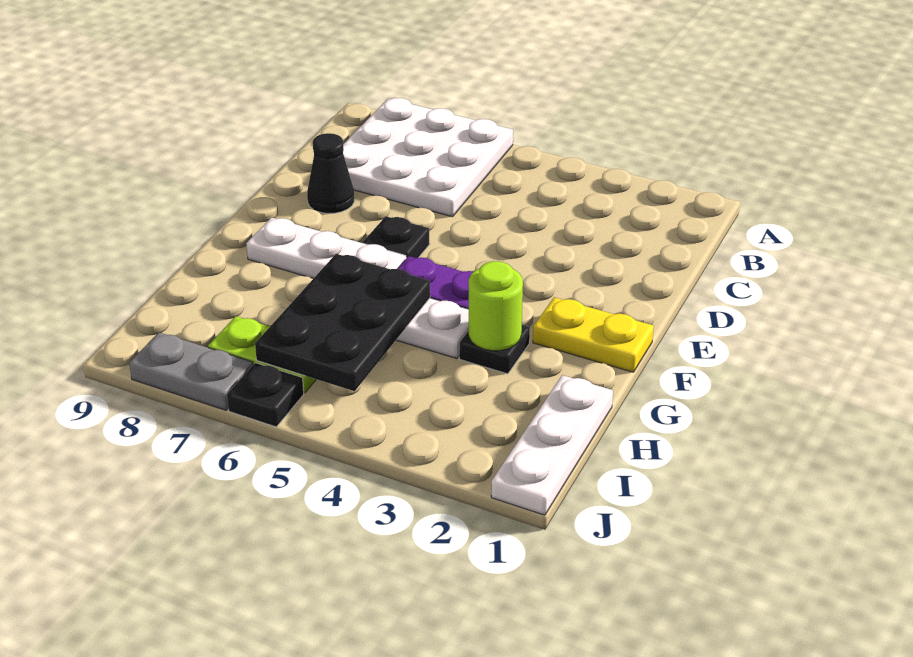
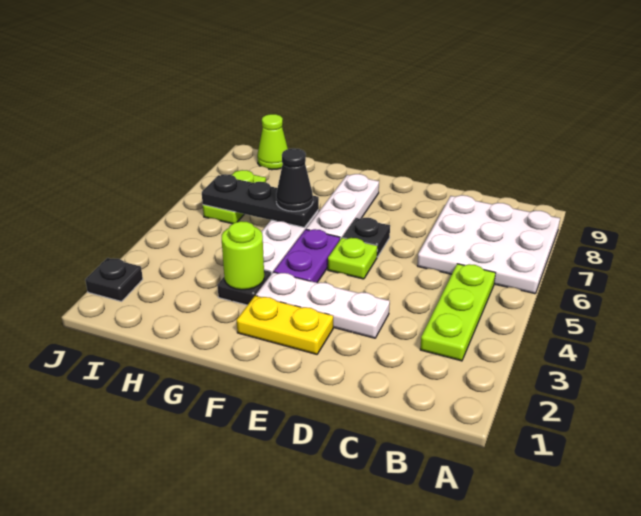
none -> lime plate B3:B5 level 1
black cone D8 level 1 -> black cone G6 level 3
none -> lime plate E5 level 1
yellow plate F1:F2 level 1 -> yellow plate E2:F2 level 1
black plate G5:I6 level 2 -> black plate G6:I6 level 2
white plate H1:J1 level 1 -> white plate D3:F3 level 1
none -> lime cone I9 level 1
black plate J6 level 1 -> black plate J2 level 1
grey plate J7:J8 level 1 -> none

